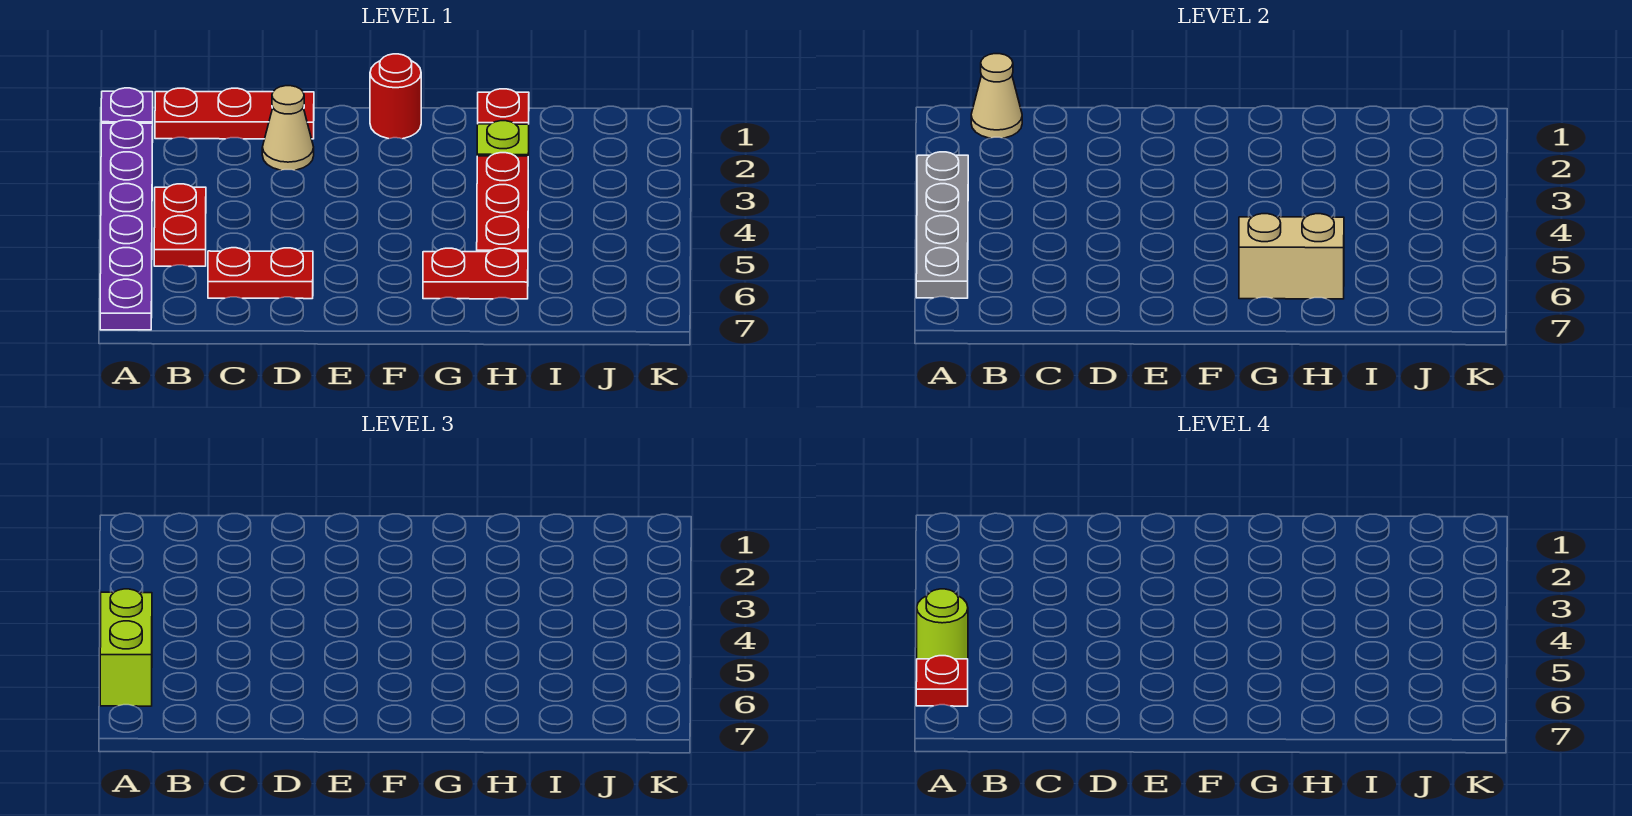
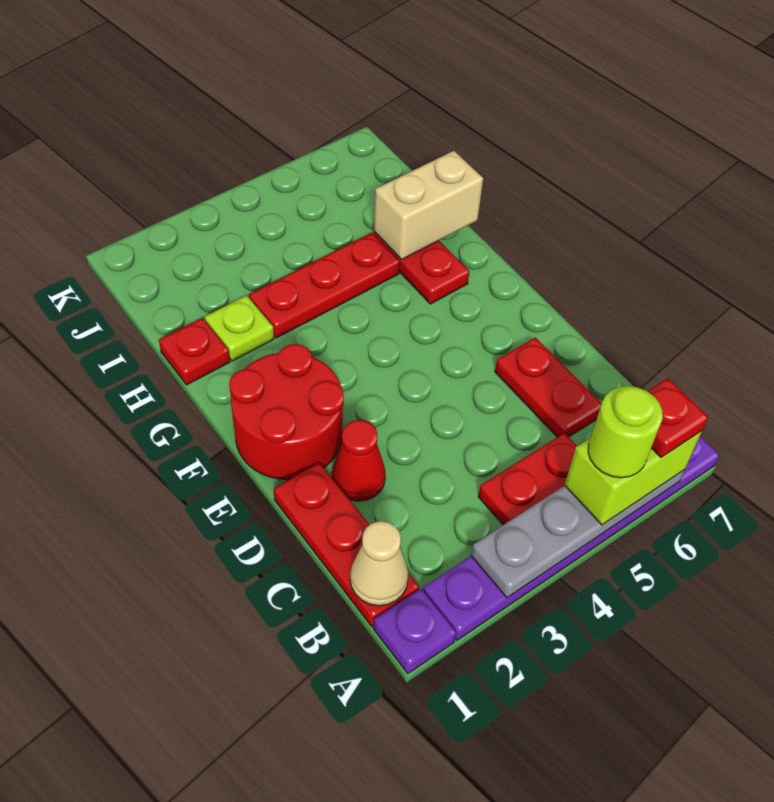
tan cone D2 level 1 -> red cone D2 level 1
red round brick F1 level 1 -> red round brick E1:F2 level 1
tan brick G6:H6 level 2 -> tan brick H6:H7 level 2

